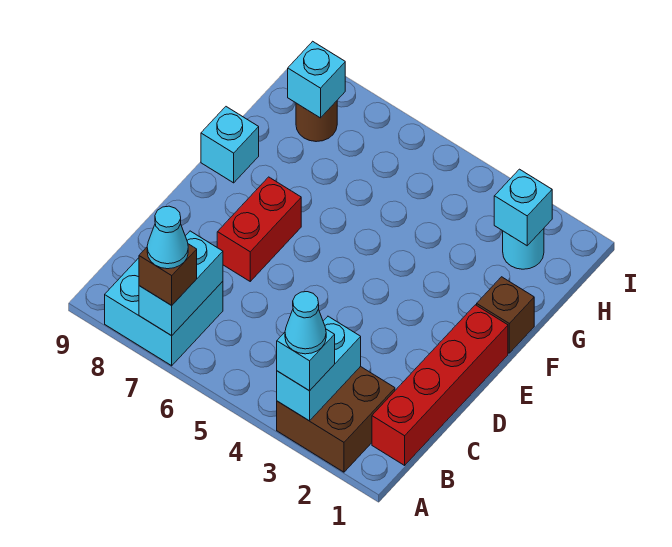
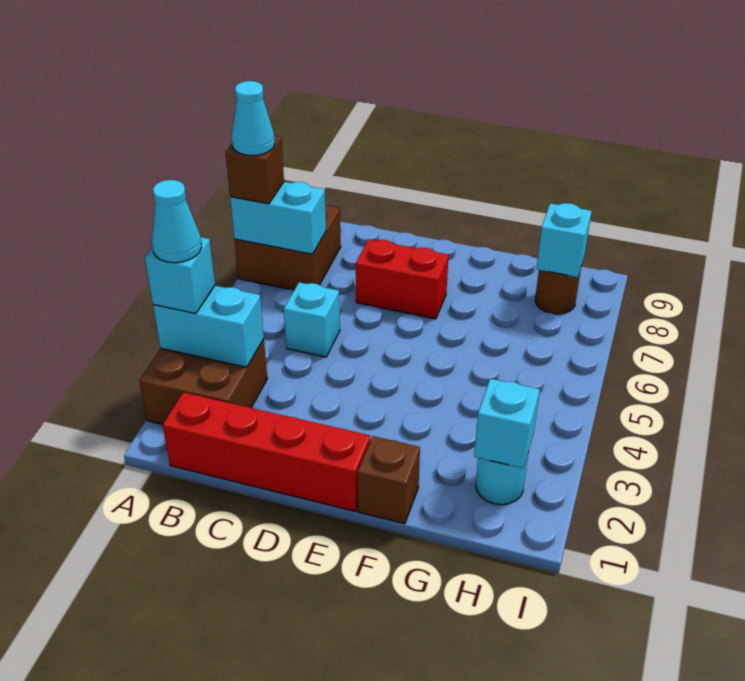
cyan brick A7:B8 level 1 -> brown brick A7:B8 level 1
cyan brick F9 level 1 -> cyan brick C5 level 1

